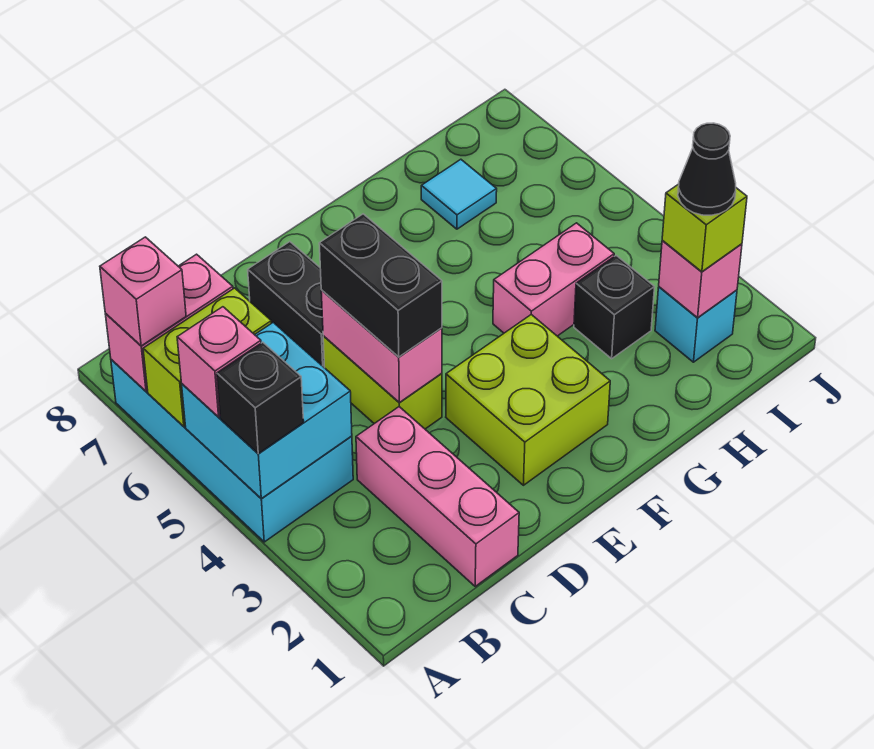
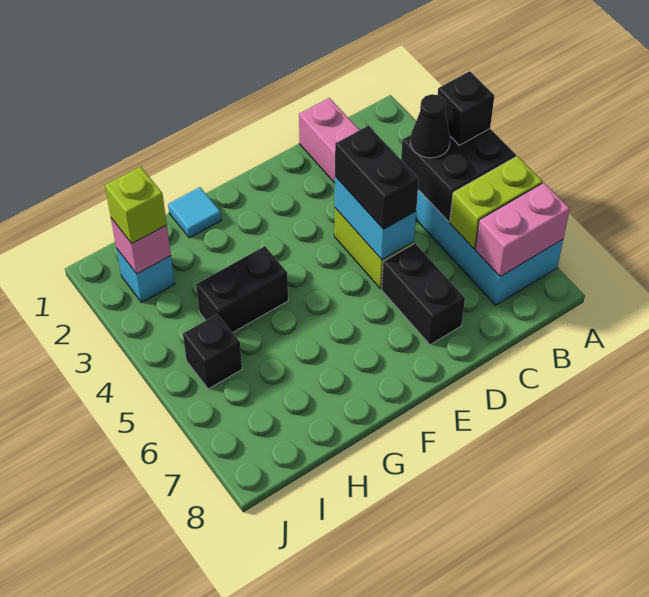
cyan brick A4:B5 level 2 -> black brick A4:B5 level 2
pink brick A5 level 3 -> none
pink brick A7 level 3 -> none
pink brick D4:D5 level 2 -> cyan brick D4:D5 level 2
lime brick E2:F3 level 1 -> none
pink brick G4:H4 level 1 -> black brick G4:H4 level 1
black brick H3 level 1 -> black brick I5 level 1
cyan tile H7 level 1 -> cyan tile G1 level 1
black cone I2 level 4 -> black cone B4 level 3

